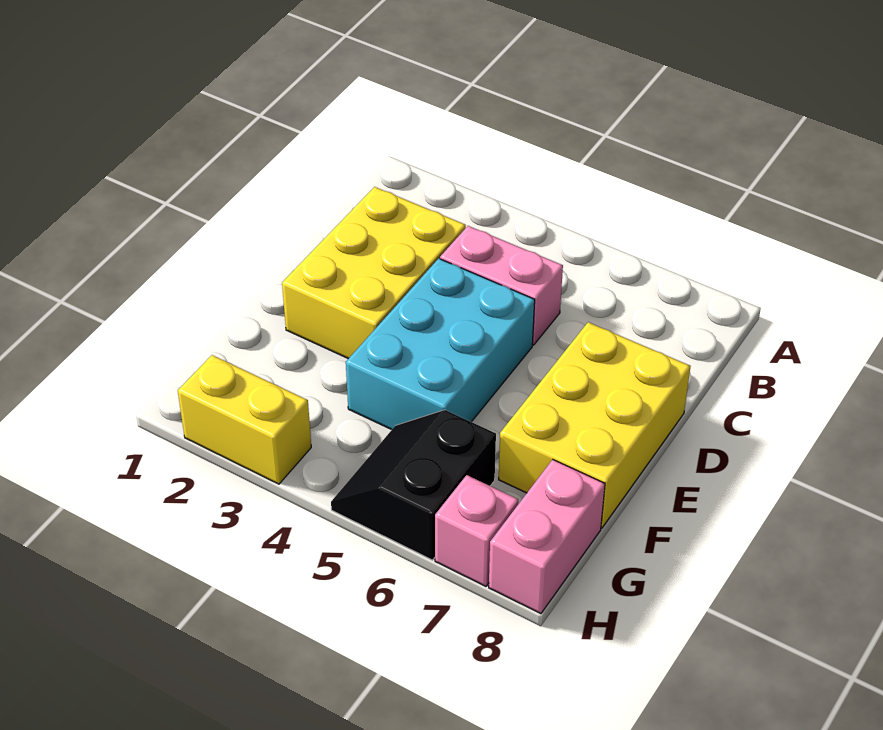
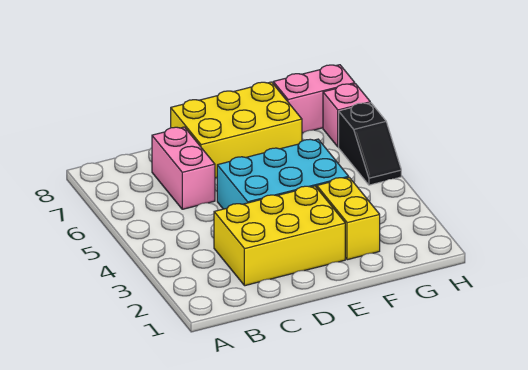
pink brick C4:C5 level 1 -> pink brick C6:C7 level 1
black slope G5:H6 level 1 top 6 -> black slope H5:H6 level 1 top 6
yellow brick H2:H3 level 1 -> yellow brick F2:F3 level 1

